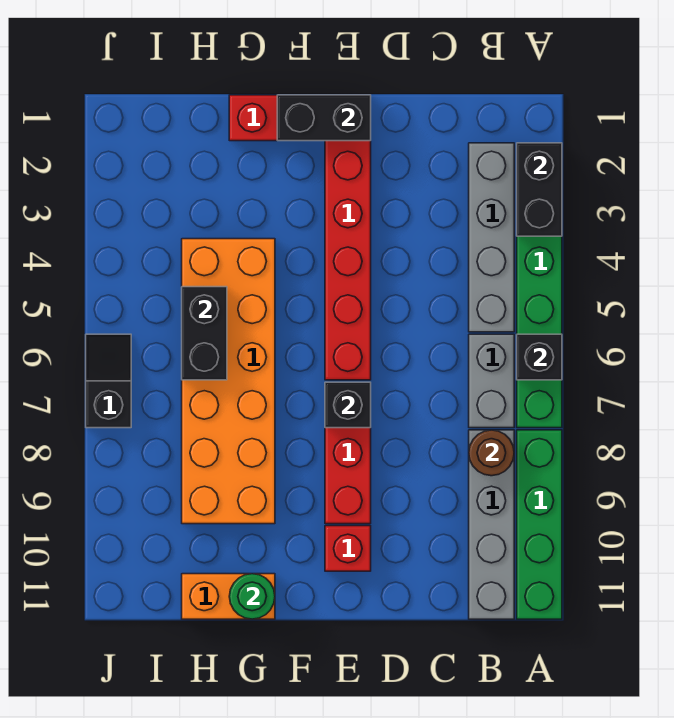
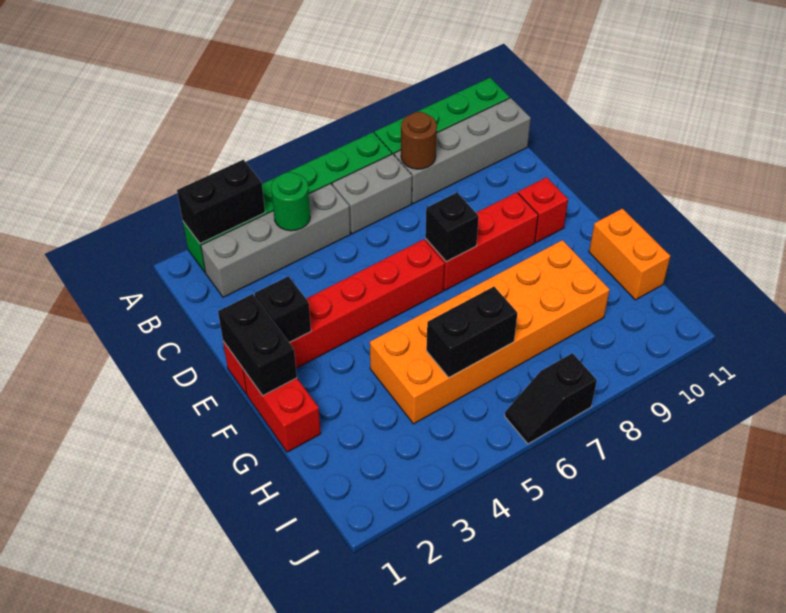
black brick A6 level 2 -> black brick E2 level 2
green round brick G11 level 2 -> green round brick B4 level 2

